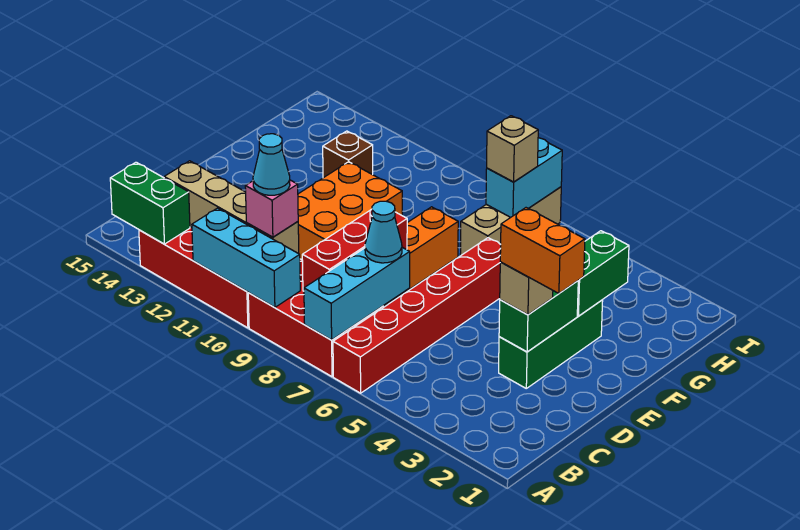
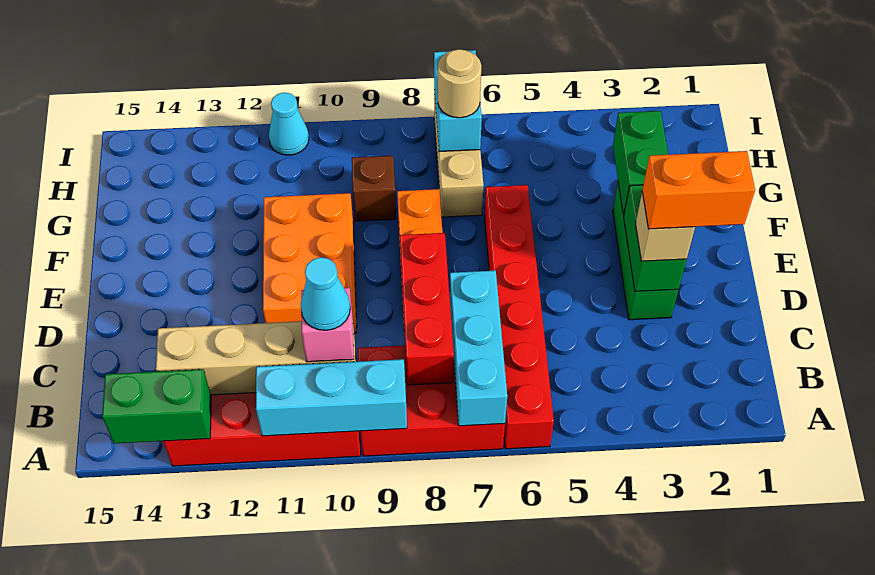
cyan cone C7 level 3 -> cyan cone I11 level 1
brown brick G12 level 1 -> brown brick G9 level 1
tan brick H7 level 3 -> tan round brick H7 level 3

